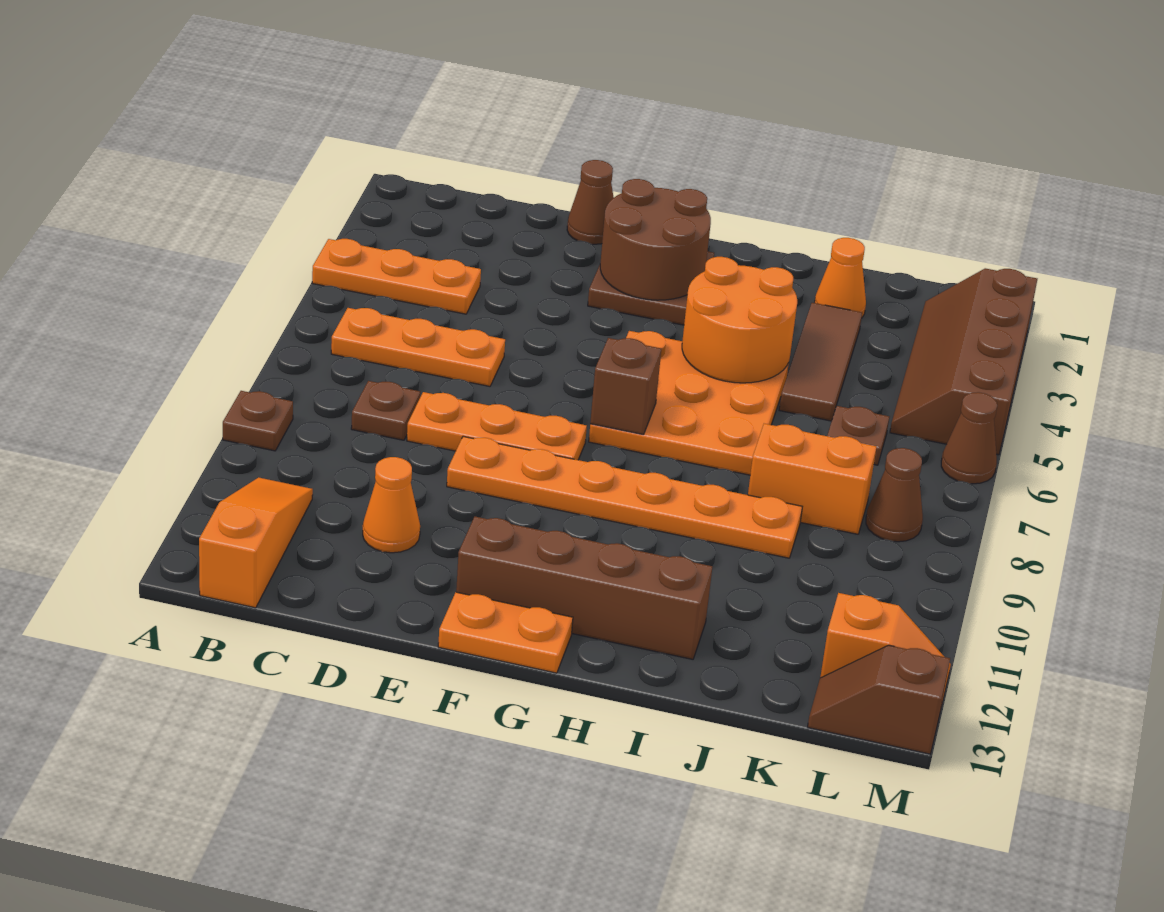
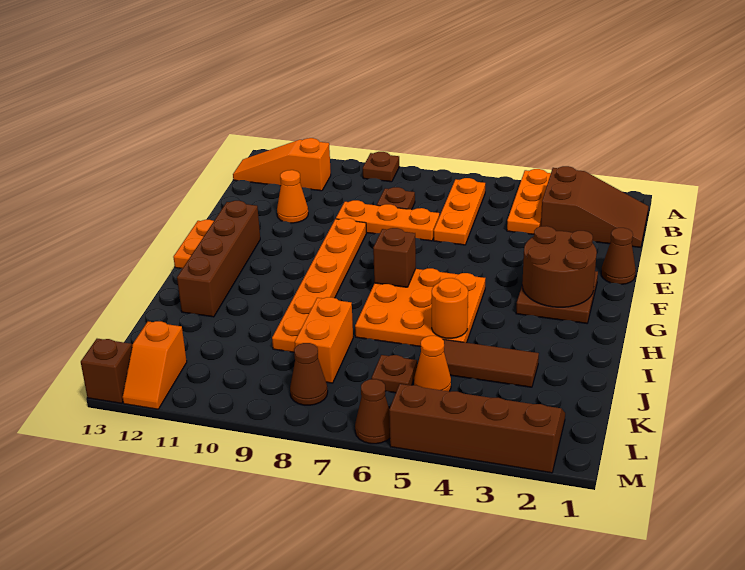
none -> brown slope B1:C3 level 1 top 3
orange slope B11:B13 level 1 top 13 -> orange slope B11:B13 level 1 top 11
orange plate D8:F8 level 1 -> orange plate D7:D9 level 1
orange round brick H4:I5 level 2 -> orange round brick I5 level 2
orange cone J2 level 1 -> orange cone K5 level 1

